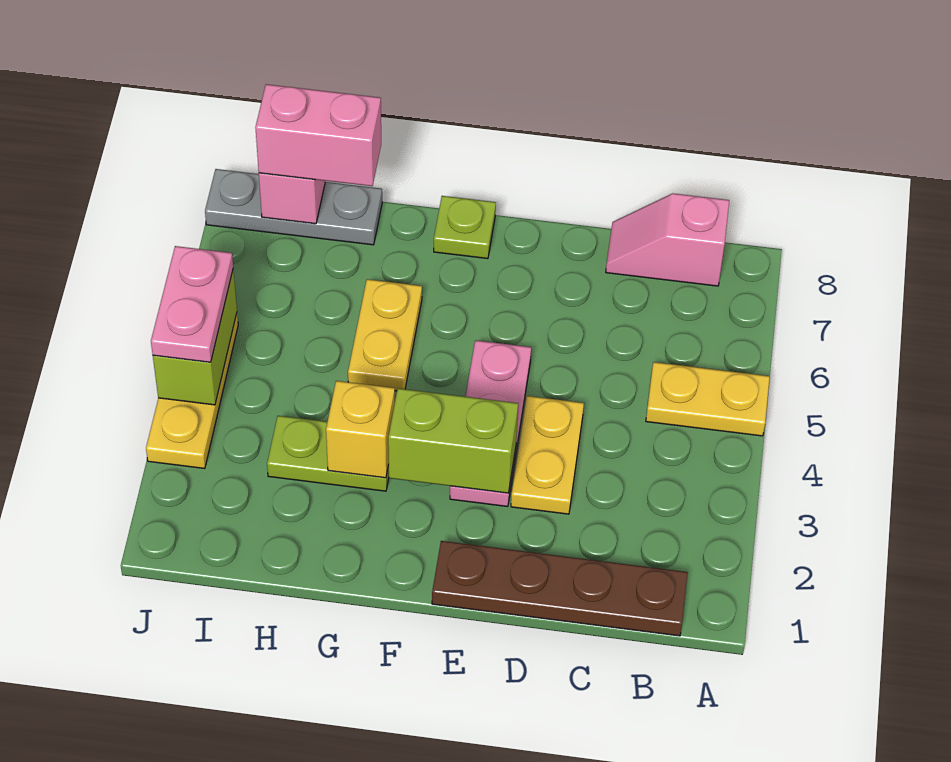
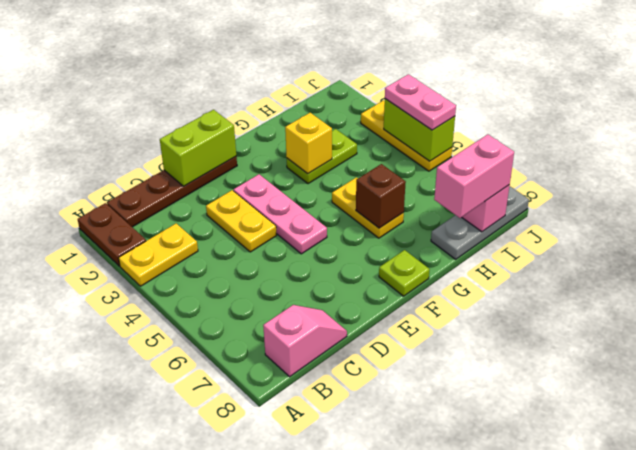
none -> brown plate A1:A2 level 1
yellow plate A5:B5 level 1 -> yellow plate A3:B3 level 1
lime brick E3:F3 level 2 -> lime brick D1:E1 level 2
none -> brown brick G6 level 2

